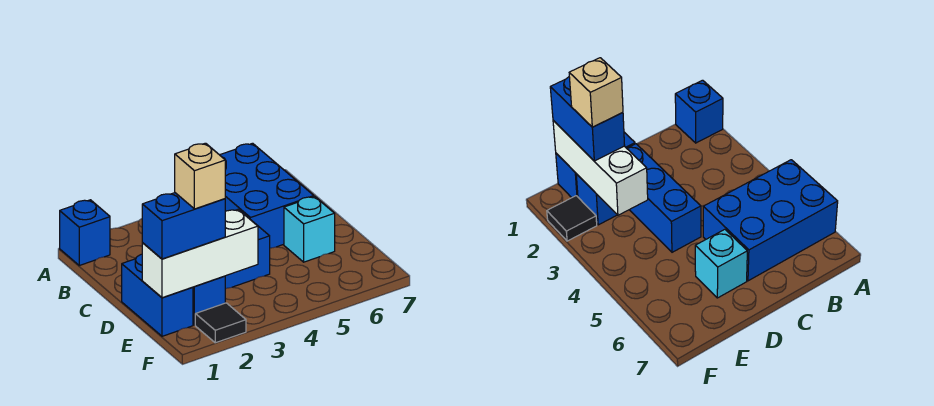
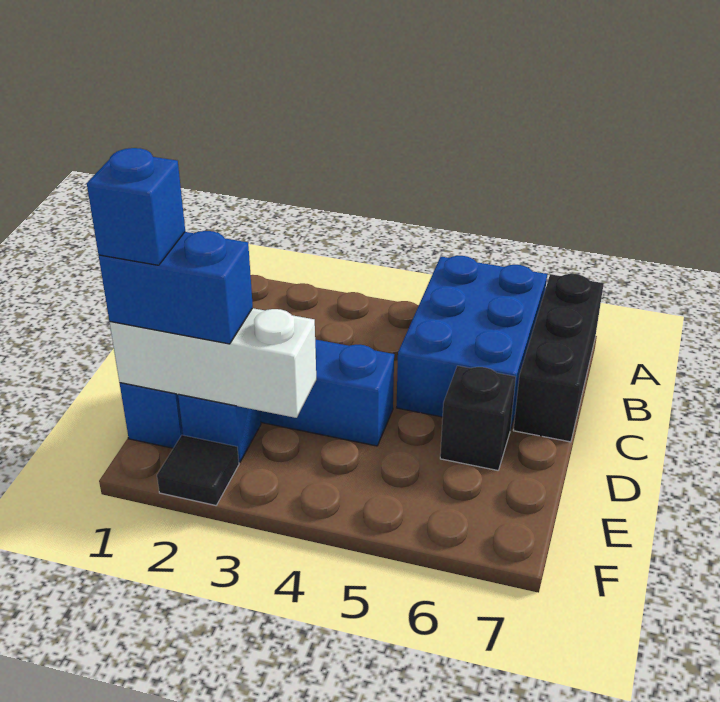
blue brick A1 level 1 -> blue brick E1 level 4
none -> black brick A7:C7 level 1
cyan brick D6 level 1 -> black brick D6 level 1
tan brick E2 level 4 -> none

